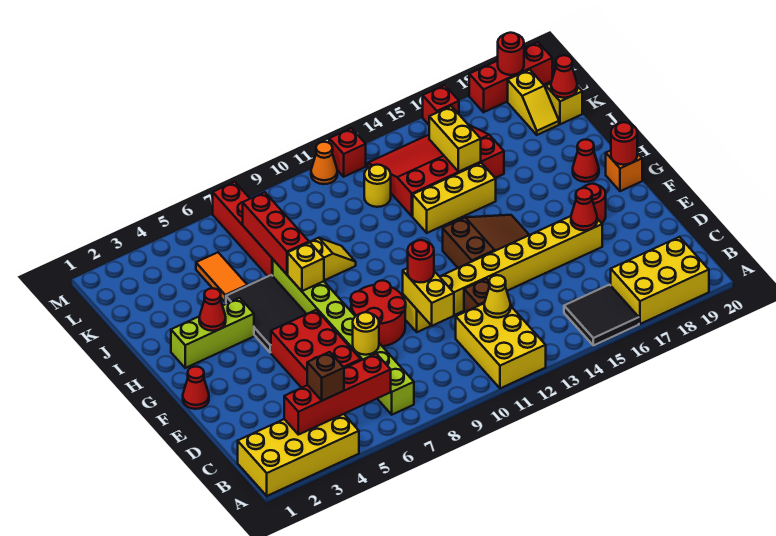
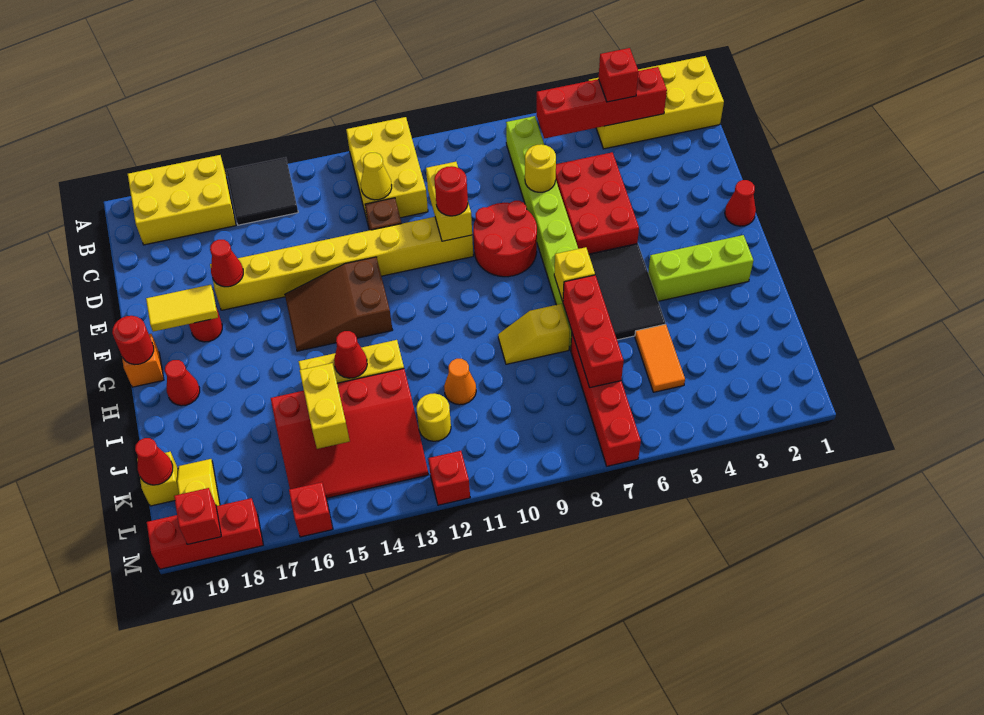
brown brick B4 level 3 -> red brick B4 level 3
none -> yellow tile F18:F19 level 2
red cone H3 level 2 -> red cone I14 level 2
orange cone M11 level 1 -> orange cone J11 level 1
red round brick M19 level 2 -> red brick M19 level 2

